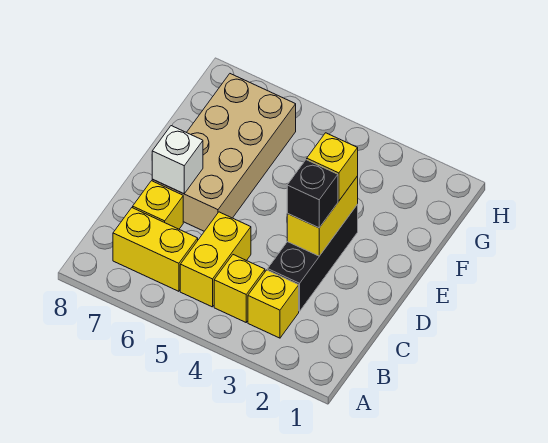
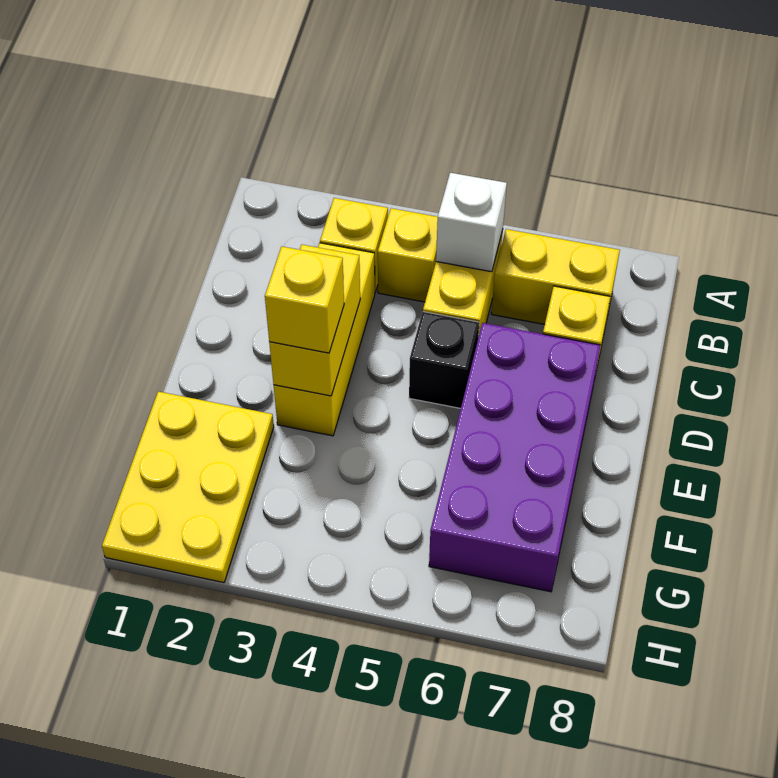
black brick C3:E3 level 1 -> yellow brick C3:E3 level 1
black brick D3 level 3 -> black brick D5 level 1
tan brick D6:G7 level 1 -> purple brick D6:G7 level 1
white brick D7 level 2 -> white brick B5 level 2
none -> yellow plate F1:H2 level 1

